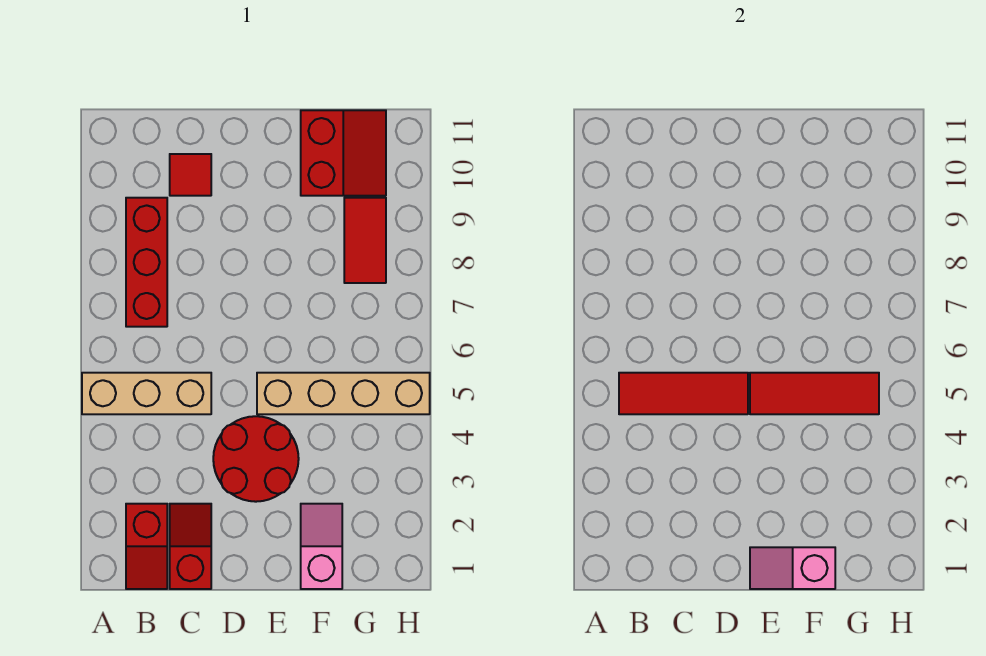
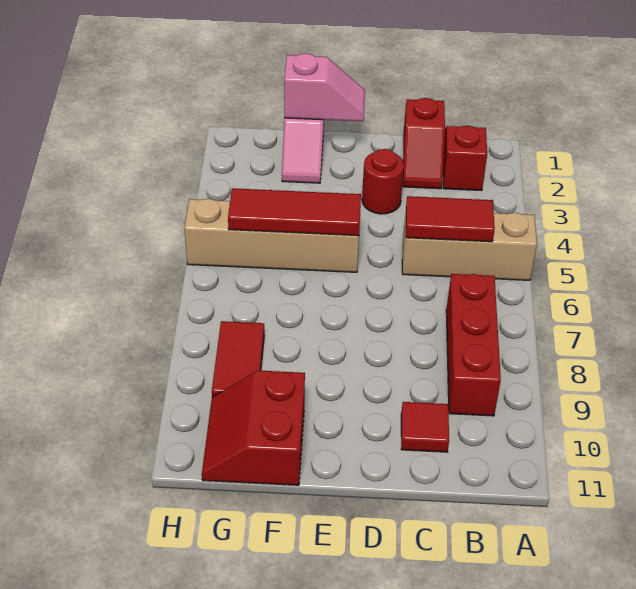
red tile B5:D5 level 2 -> red tile B5:C5 level 2
red round brick D3:E4 level 1 -> red round brick D3 level 1

